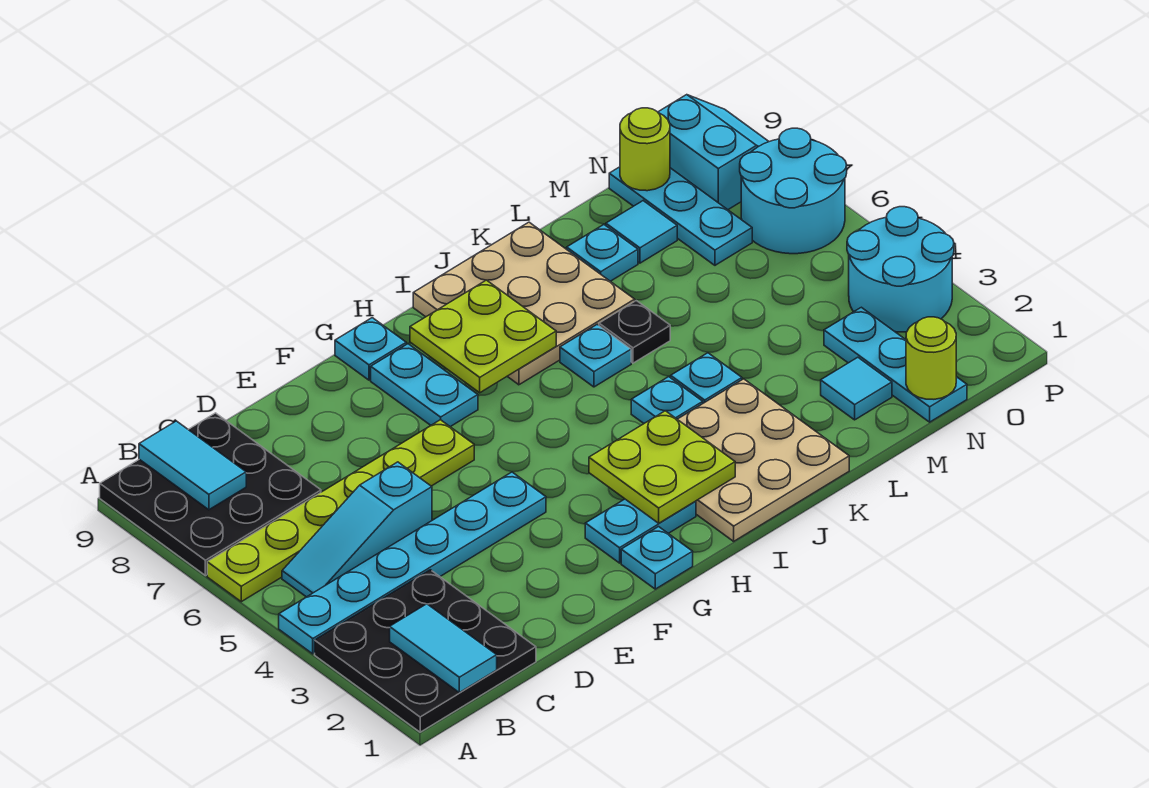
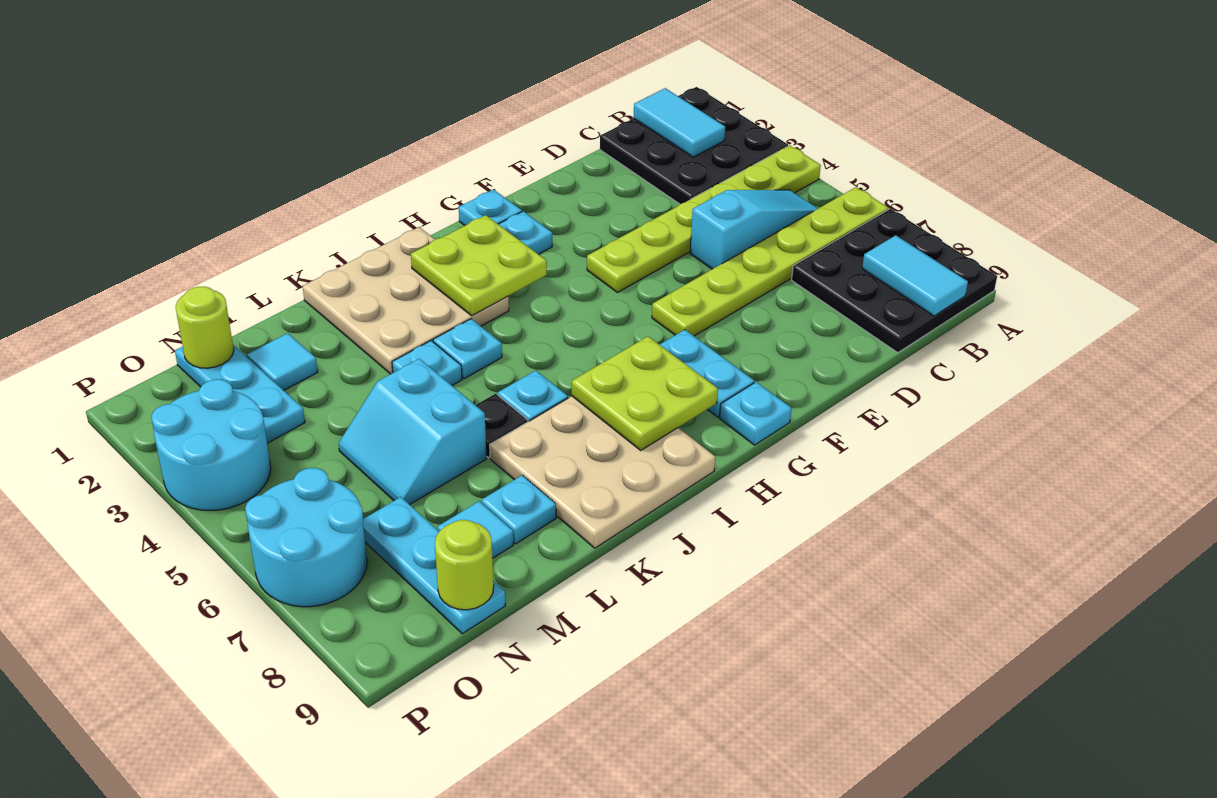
cyan plate A4:F4 level 1 -> lime plate A4:F4 level 1
cyan slope O8:P9 level 1 top O -> cyan slope L5:M6 level 1 top L

